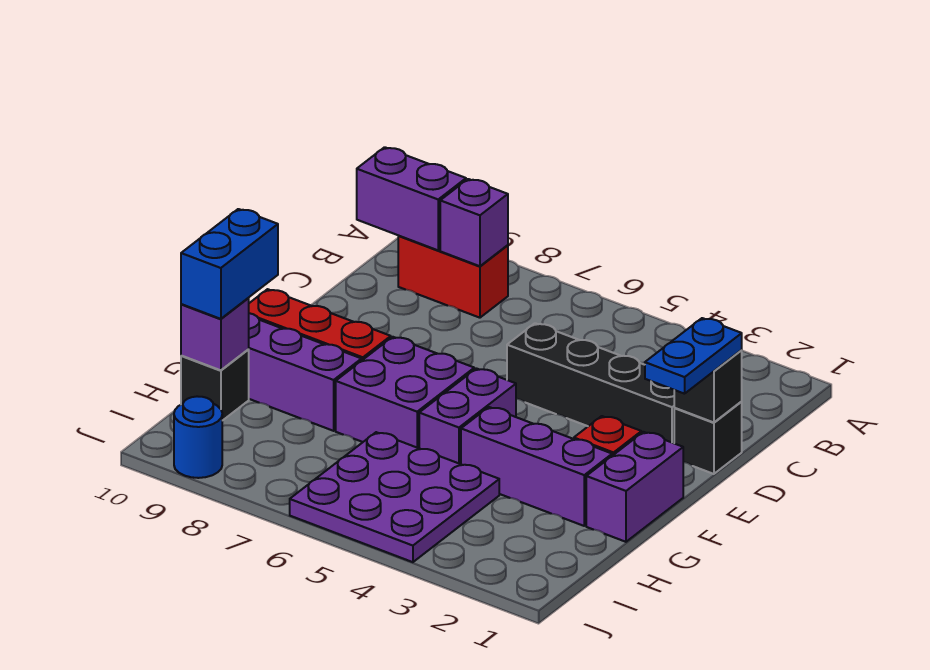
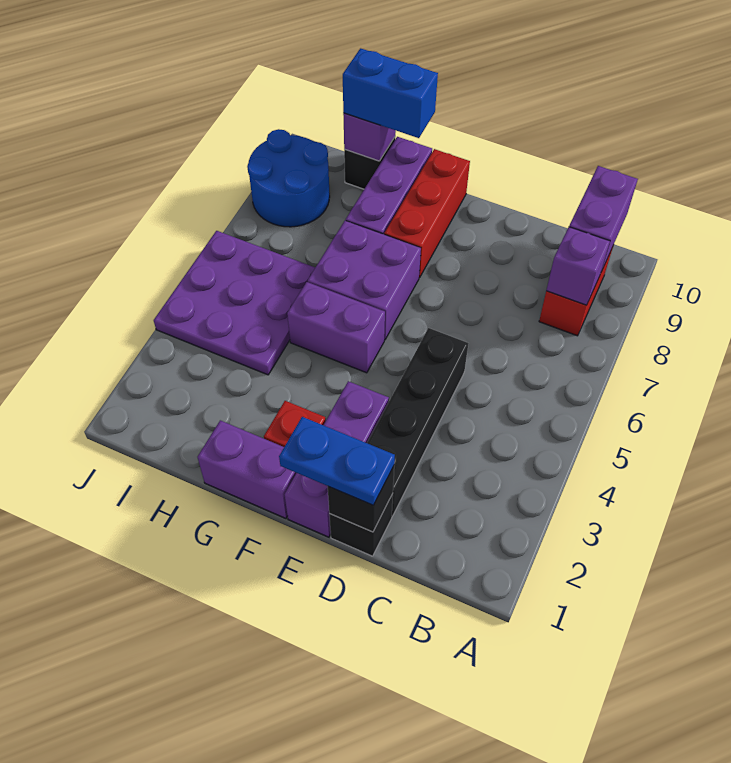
purple brick G2:G4 level 1 -> purple brick E1:E3 level 1
blue round brick J9 level 1 -> blue round brick I8:J9 level 1

